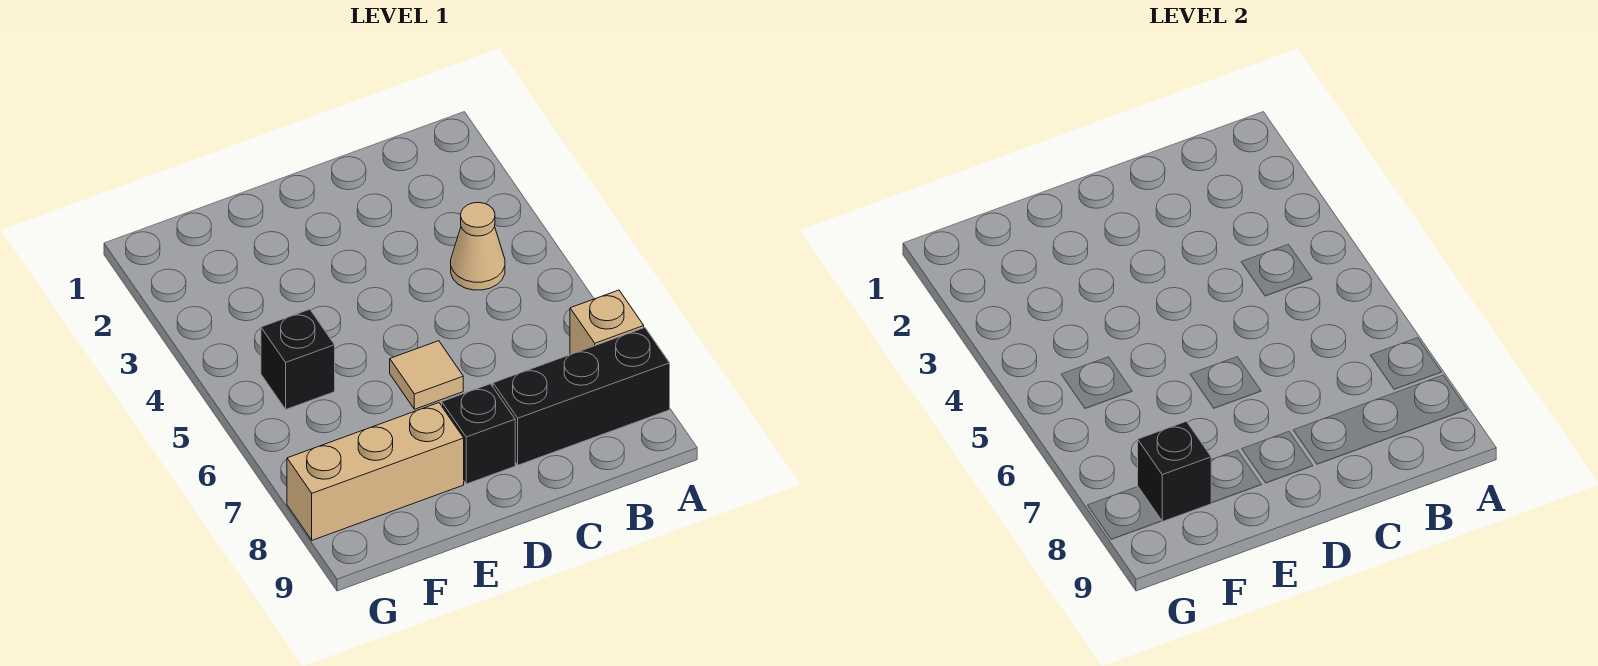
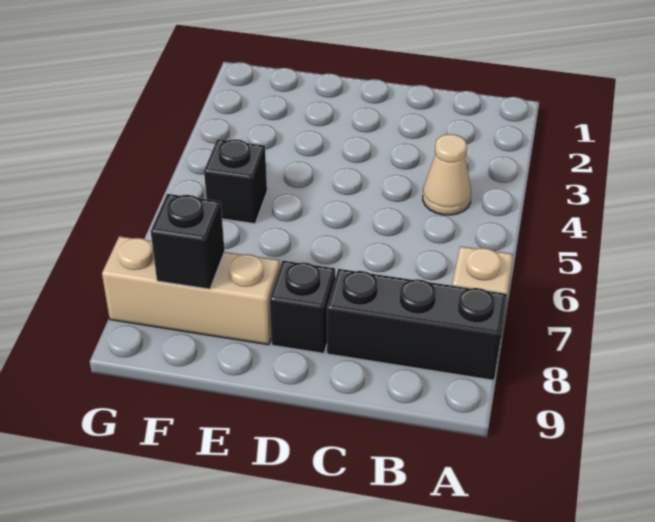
tan tile D6 level 1 -> none

